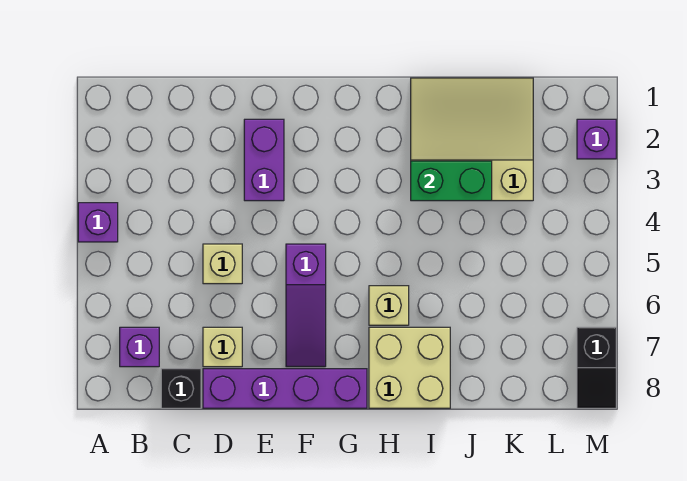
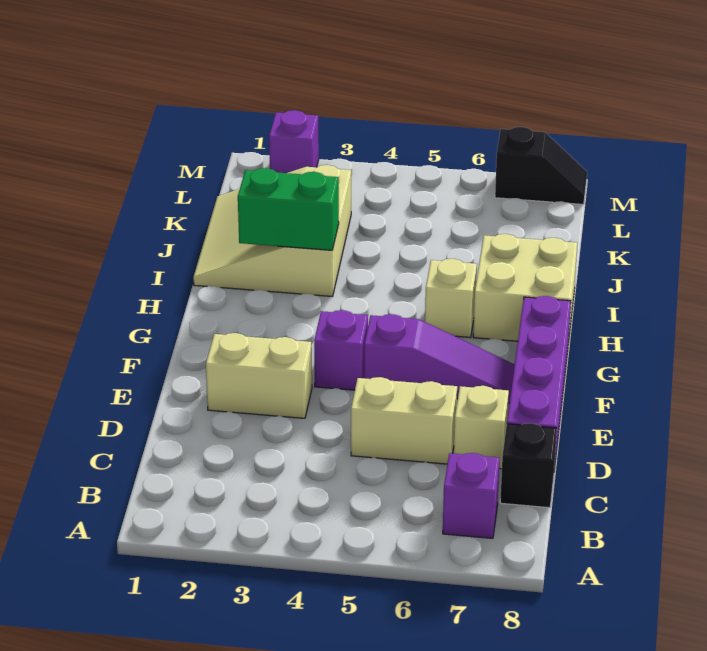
purple brick A4 level 1 -> purple brick F4 level 1
tan brick D5 level 1 -> tan brick D5:D6 level 1
purple brick E2:E3 level 1 -> tan brick E2:E3 level 1
green brick I3:J3 level 2 -> green brick I2:I3 level 2

